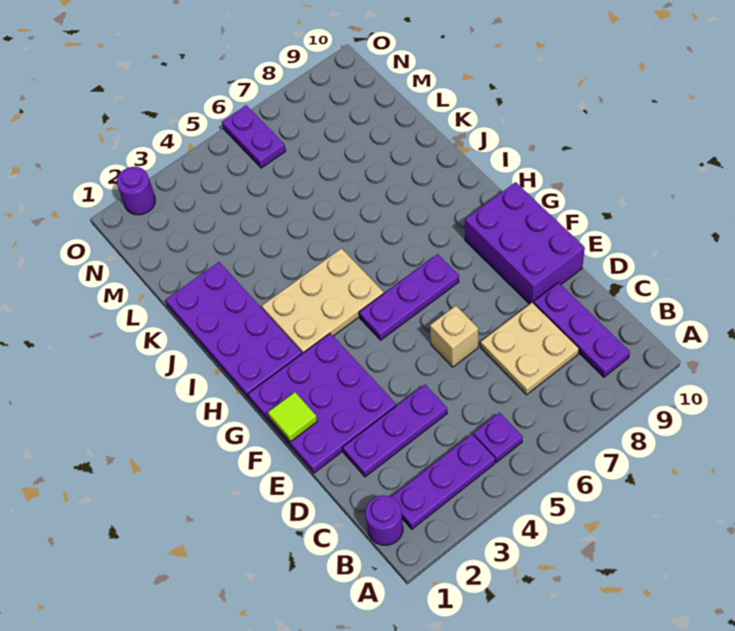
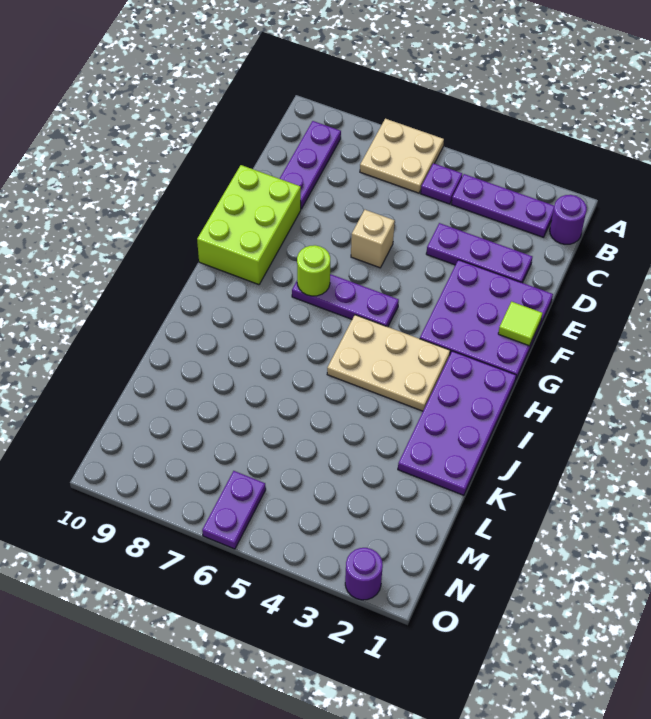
tan plate C7:D8 level 1 -> tan plate A6:B7 level 1
purple brick E9:G10 level 1 -> lime brick E9:G10 level 1
none -> lime round brick G7 level 2

